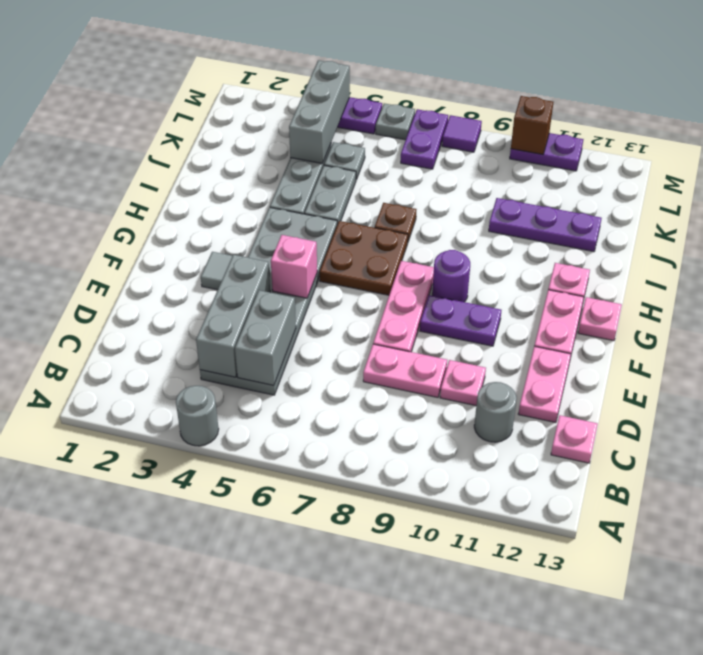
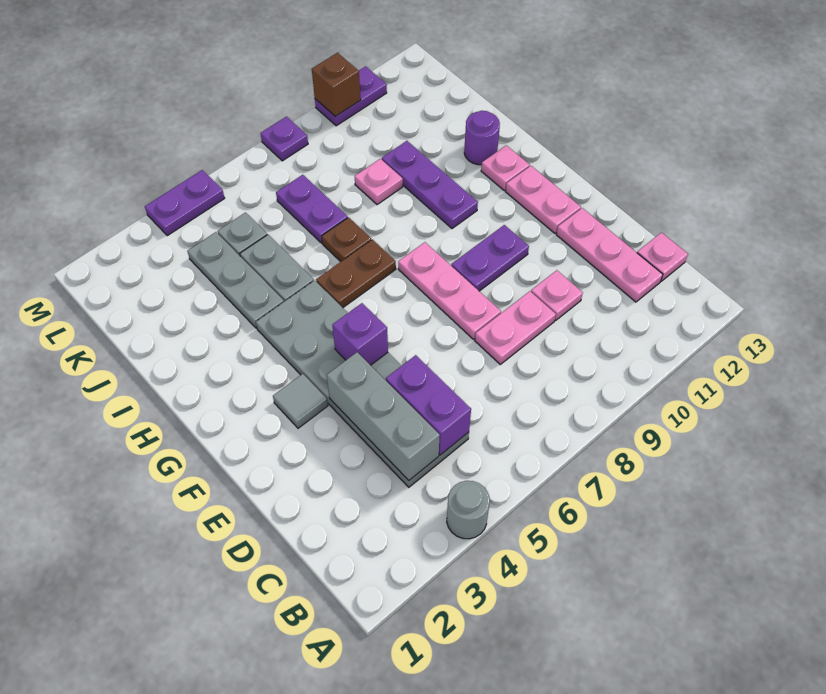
grey brick C5:D5 level 2 -> purple brick C5:D5 level 2
grey round brick C11 level 1 -> none
pink plate D12:E12 level 1 -> pink plate C12:E12 level 1
pink brick F5 level 2 -> purple brick F5 level 2
brown plate G6:H7 level 1 -> brown plate H6:H7 level 1
purple round brick G9 level 1 -> purple round brick I12 level 1
pink plate G13 level 1 -> pink plate J9 level 1
purple plate J10:J12 level 1 -> purple plate H10:J10 level 1
grey brick K4:M4 level 2 -> none
purple plate L7:M7 level 1 -> purple plate J7:K7 level 1
grey plate M6 level 1 -> none
purple tile M8 level 1 -> purple plate M8 level 1

